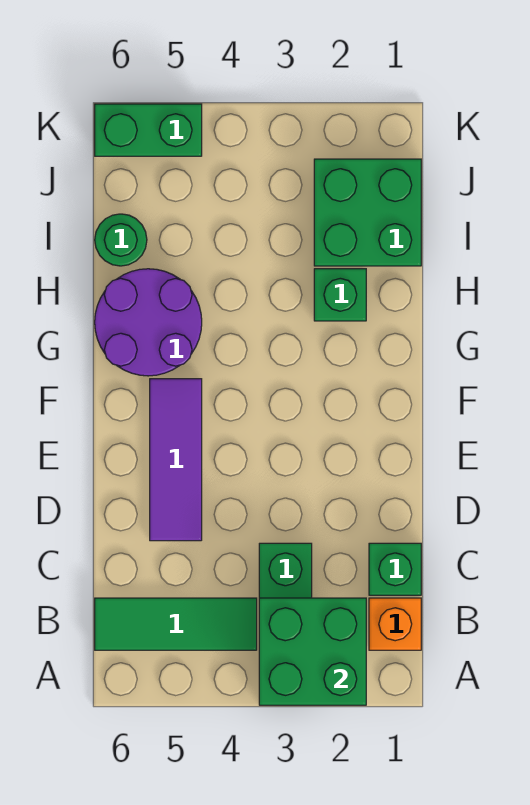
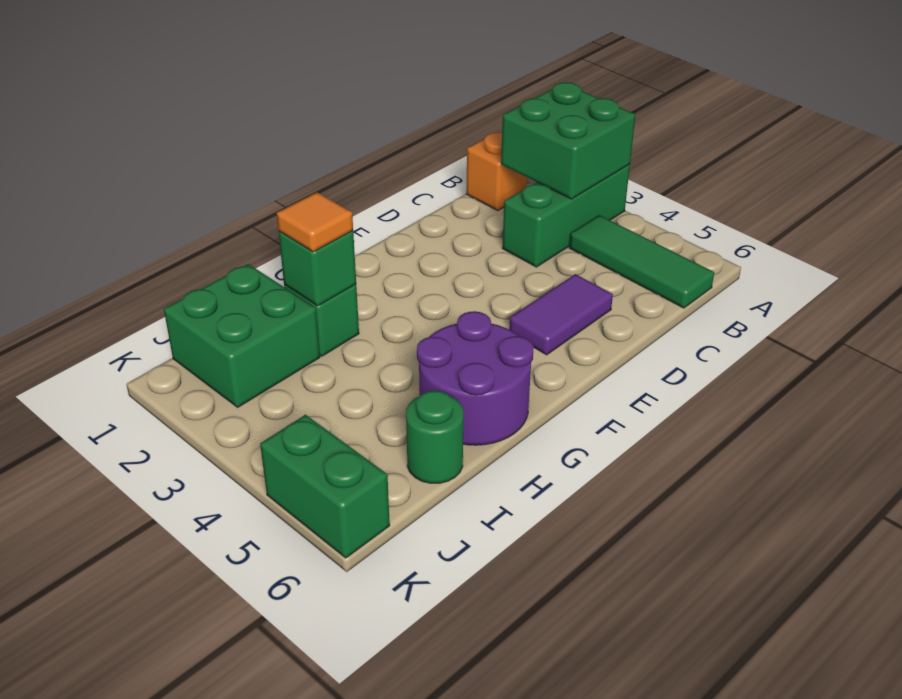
green brick C1 level 1 -> green brick H2 level 2
purple tile D5:F5 level 1 -> purple tile D5:E5 level 1
none -> orange tile H2 level 3

